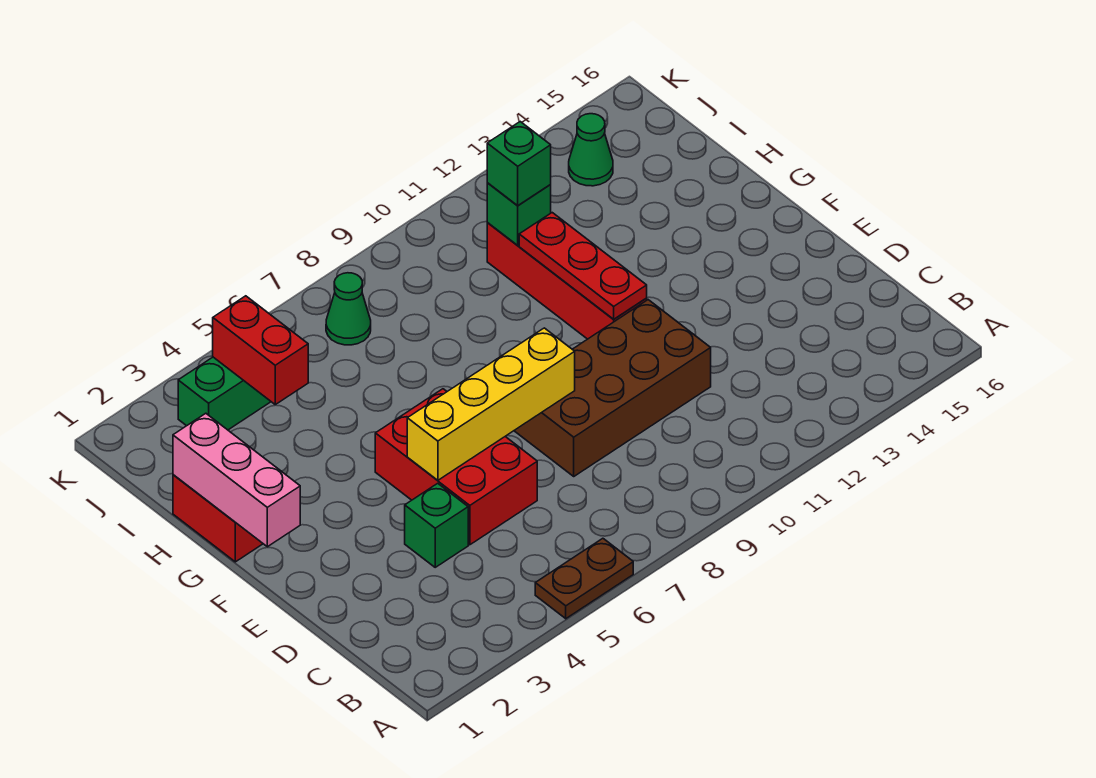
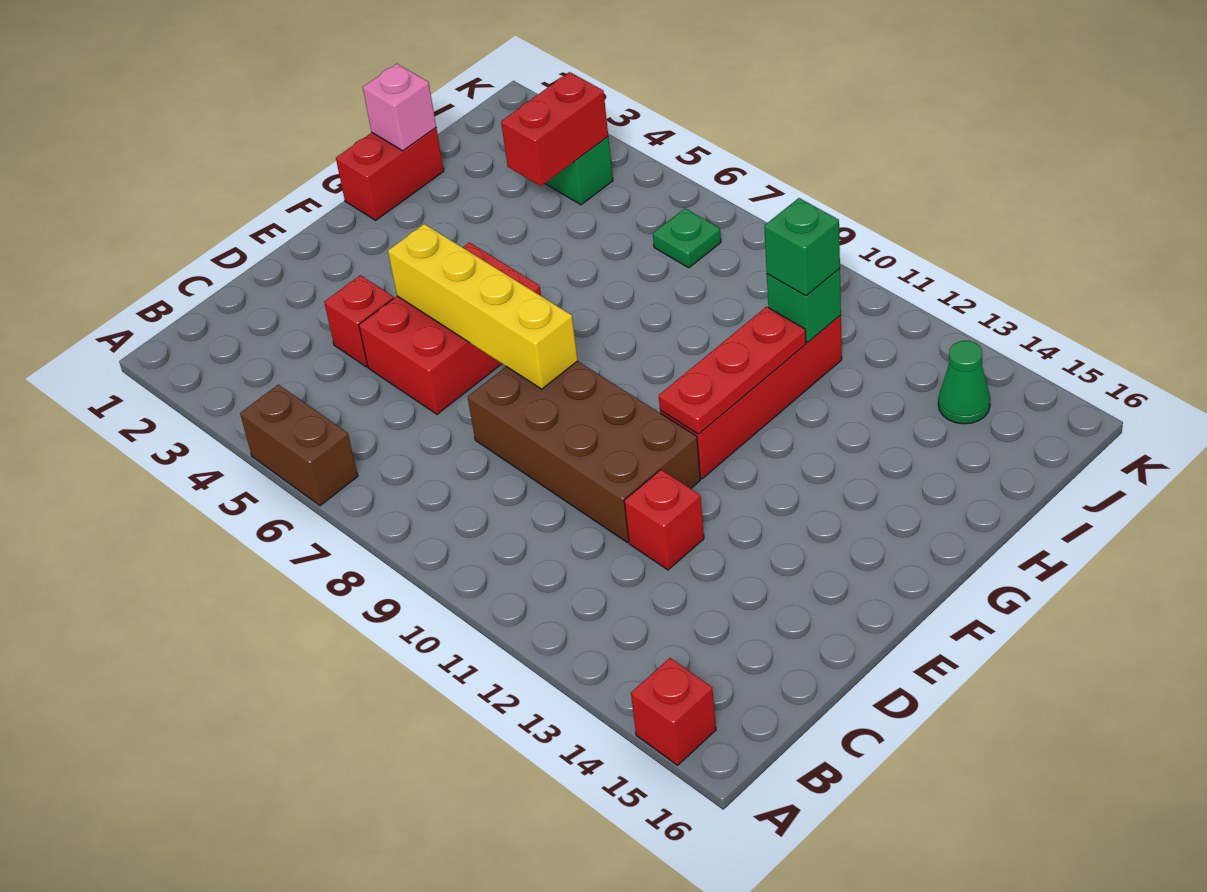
brown plate A5:A6 level 1 -> brown brick A5:A6 level 1
none -> red brick A15 level 1
green brick D4 level 1 -> red brick D4 level 1
none -> red brick D12 level 1
pink brick F1:H1 level 2 -> pink brick H1 level 2
green cone J7 level 1 -> green plate J7 level 1

